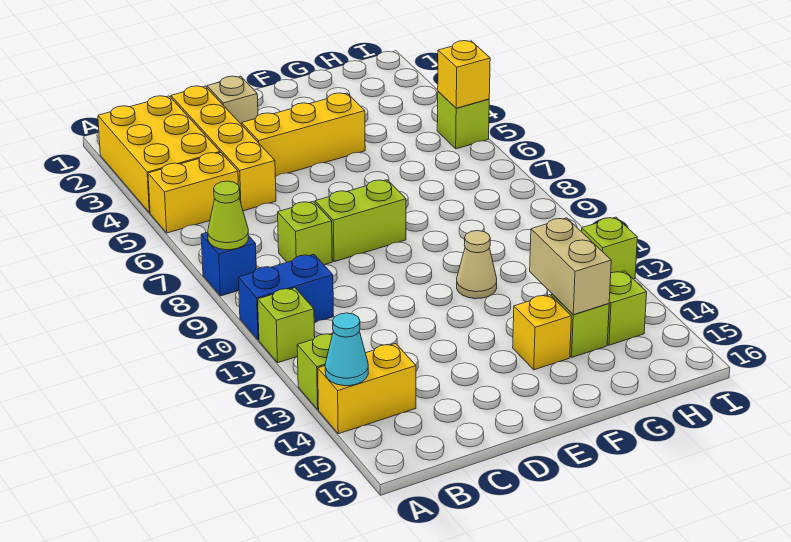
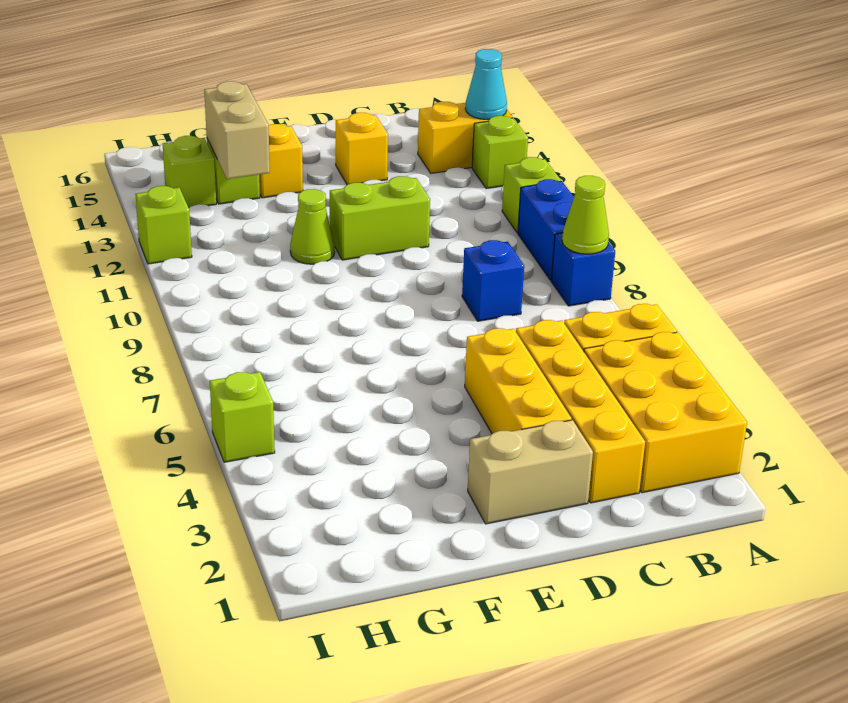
blue brick A10:B10 level 1 -> blue brick A9:A10 level 1
lime brick C8 level 1 -> blue brick C8 level 1
tan brick D2 level 1 -> tan brick D2:E2 level 1
yellow brick D4:F4 level 1 -> yellow brick D3:D5 level 1
lime brick D8:E8 level 1 -> lime brick D11:E11 level 1
tan cone F11 level 1 -> lime cone F11 level 1
yellow brick I5 level 2 -> yellow brick D14 level 1

